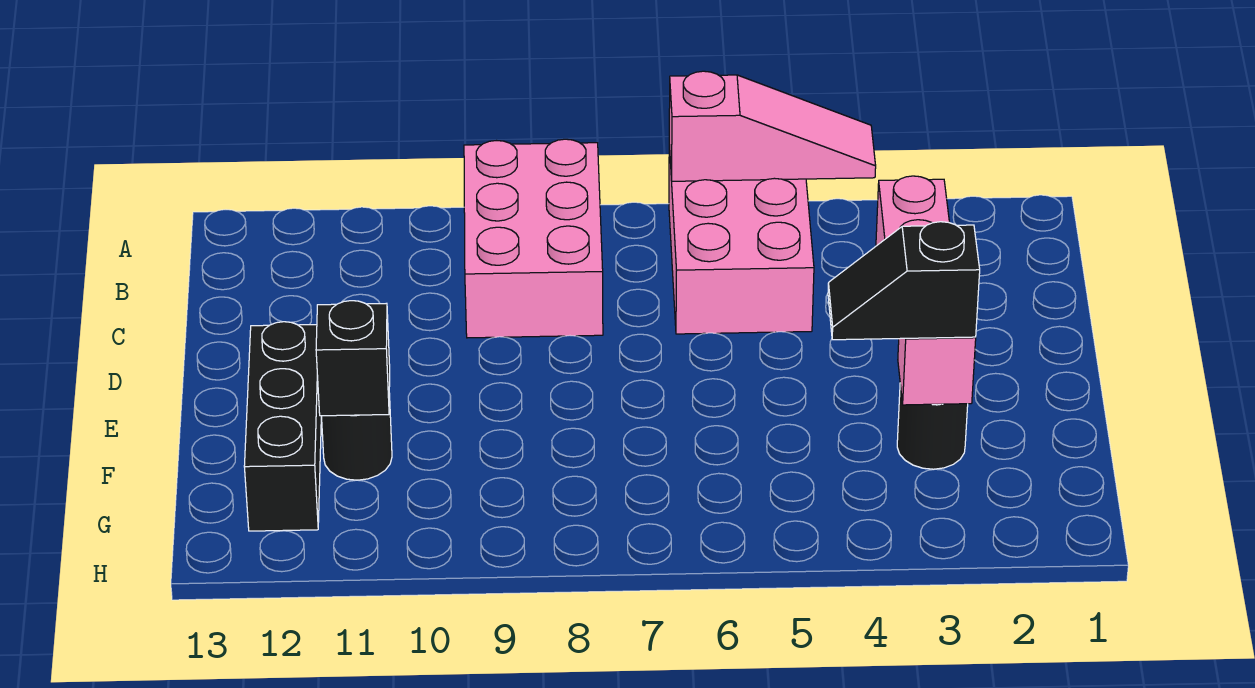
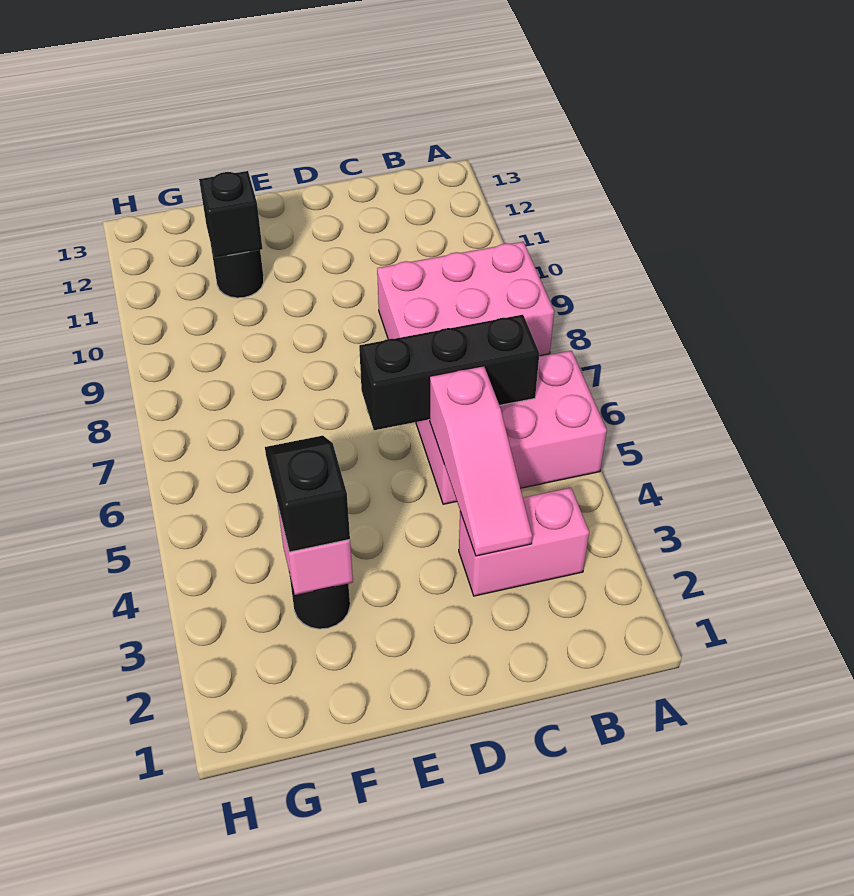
pink slope A4:A6 level 2 top 6 -> pink slope C3:C5 level 2 top 5
black brick E12:G12 level 1 -> black brick B6:D6 level 2

